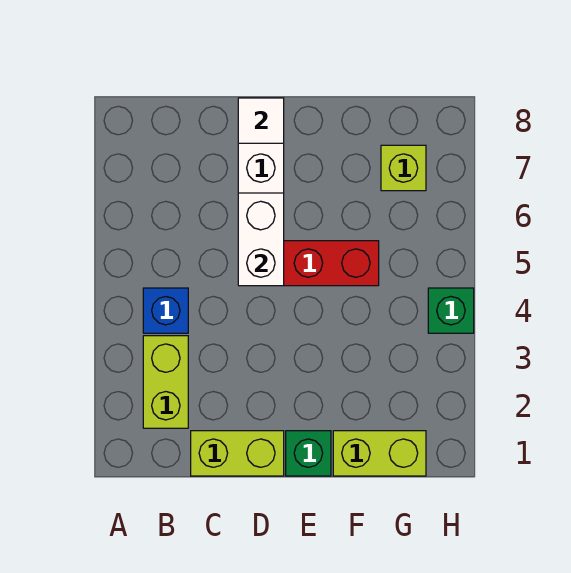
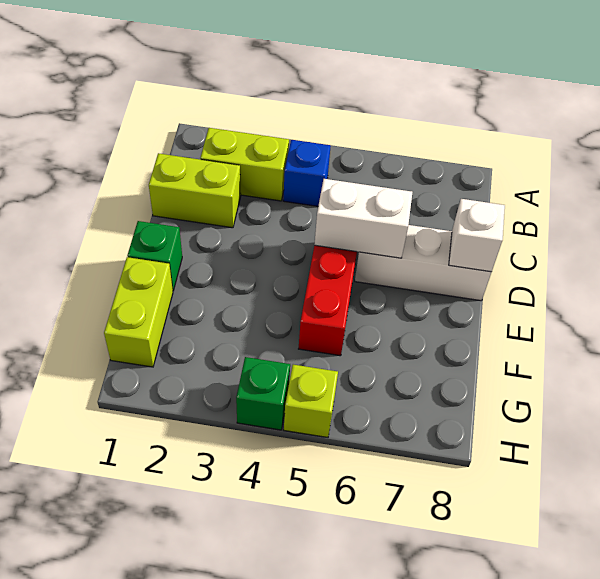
lime brick C1:D1 level 1 -> lime brick C1:C2 level 1
white tile D8 level 2 -> white brick D8 level 2
lime brick G7 level 1 -> lime brick H5 level 1

